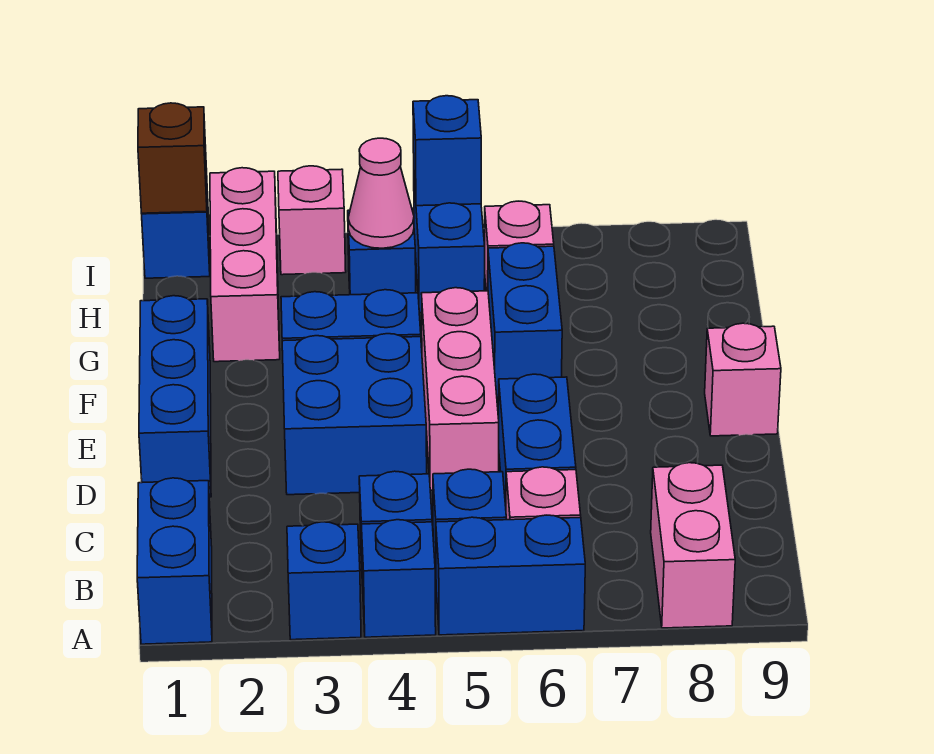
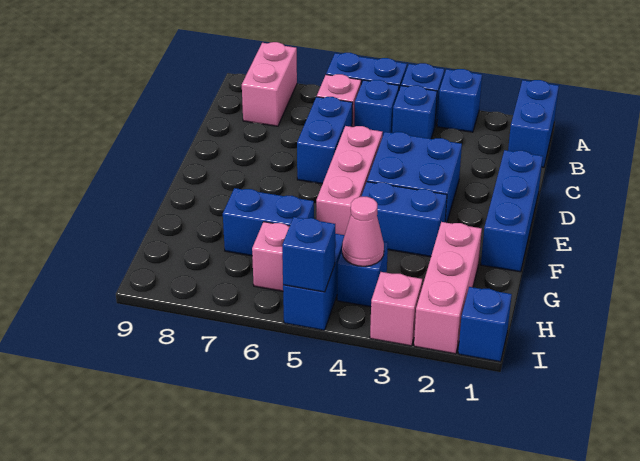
pink brick E9 level 1 -> none
blue brick F6:G6 level 1 -> blue brick G6:G7 level 1
brown brick I1 level 2 -> none

